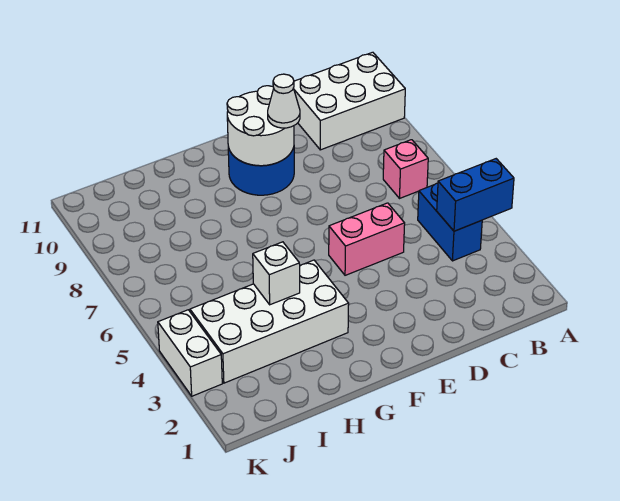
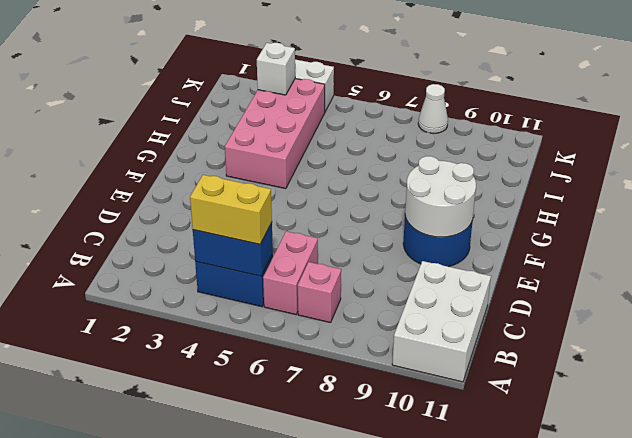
blue brick A4:B4 level 2 -> blue brick B4:B5 level 2
none -> yellow brick B4:B5 level 3
pink brick D5:E5 level 1 -> pink brick B6:C6 level 1
white cone E9 level 3 -> white cone K8 level 1
white brick G3:J4 level 1 -> pink brick G3:J4 level 1
white brick H4 level 2 -> white brick J3 level 2

